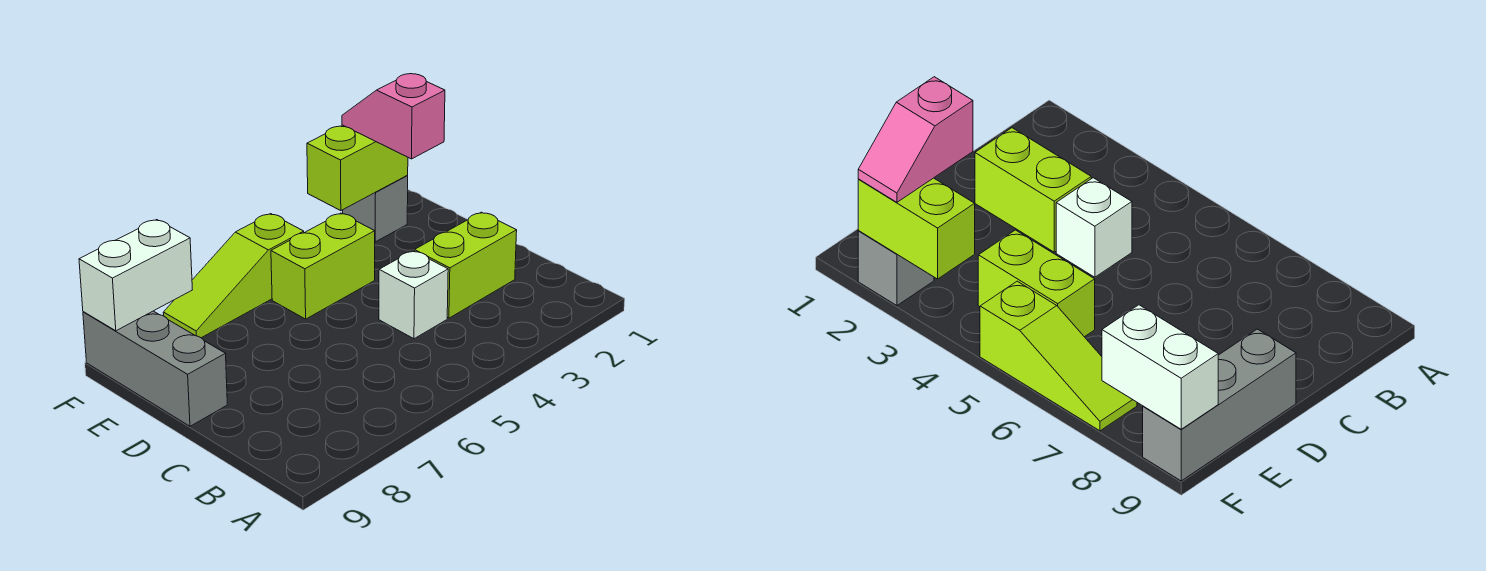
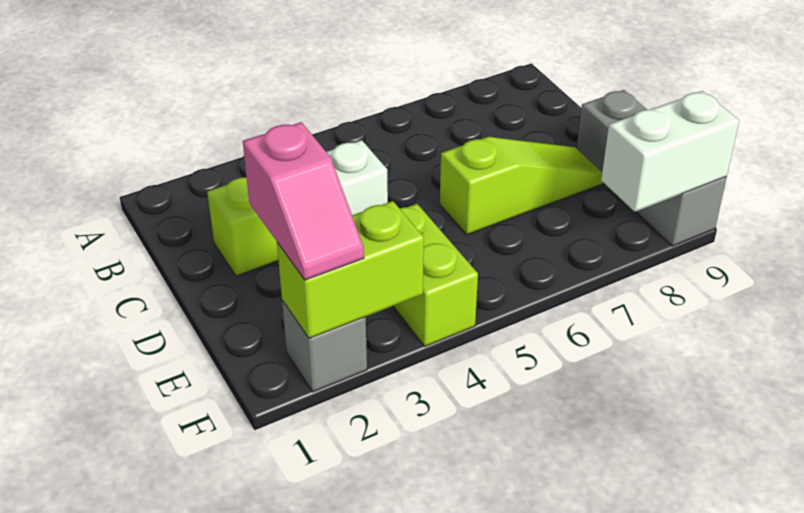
lime brick E4:E5 level 1 -> lime brick E4:F4 level 1
lime slope F5:F7 level 1 top 5 -> lime slope D6:D8 level 1 top 6

